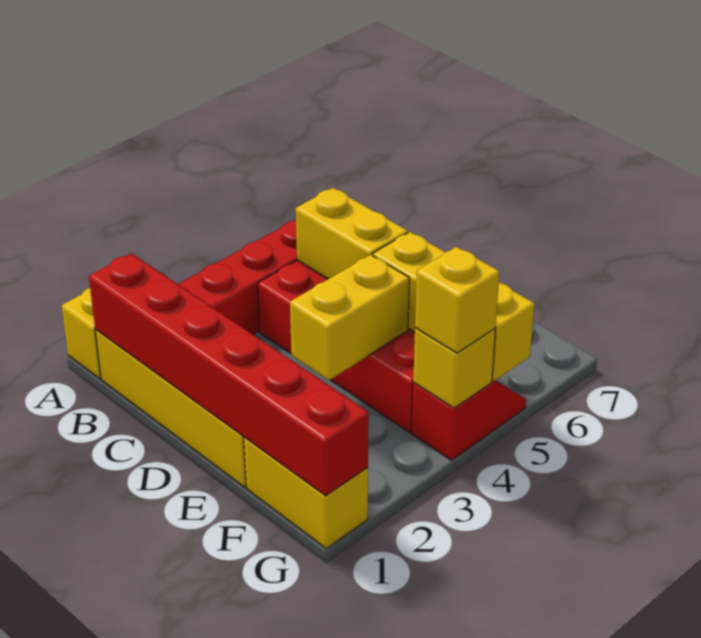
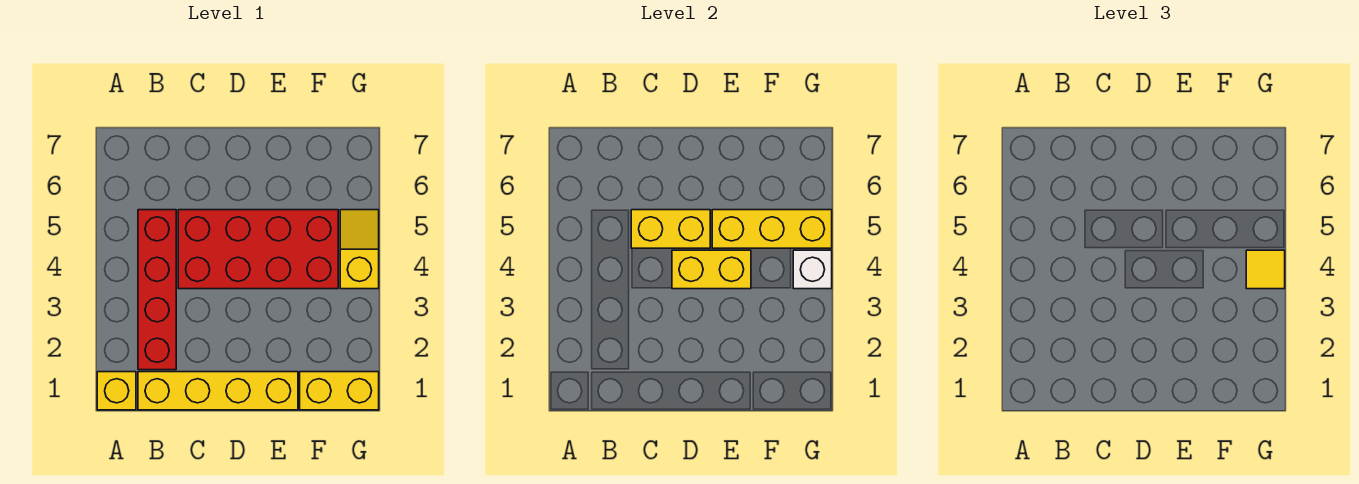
red brick B1:G1 level 2 -> none
yellow brick E3:E4 level 2 -> yellow brick D4:E4 level 2
red slope G4:G5 level 1 top 4 -> yellow slope G4:G5 level 1 top 4
yellow brick G4 level 2 -> white brick G4 level 2
yellow brick G4 level 3 -> yellow tile G4 level 3

